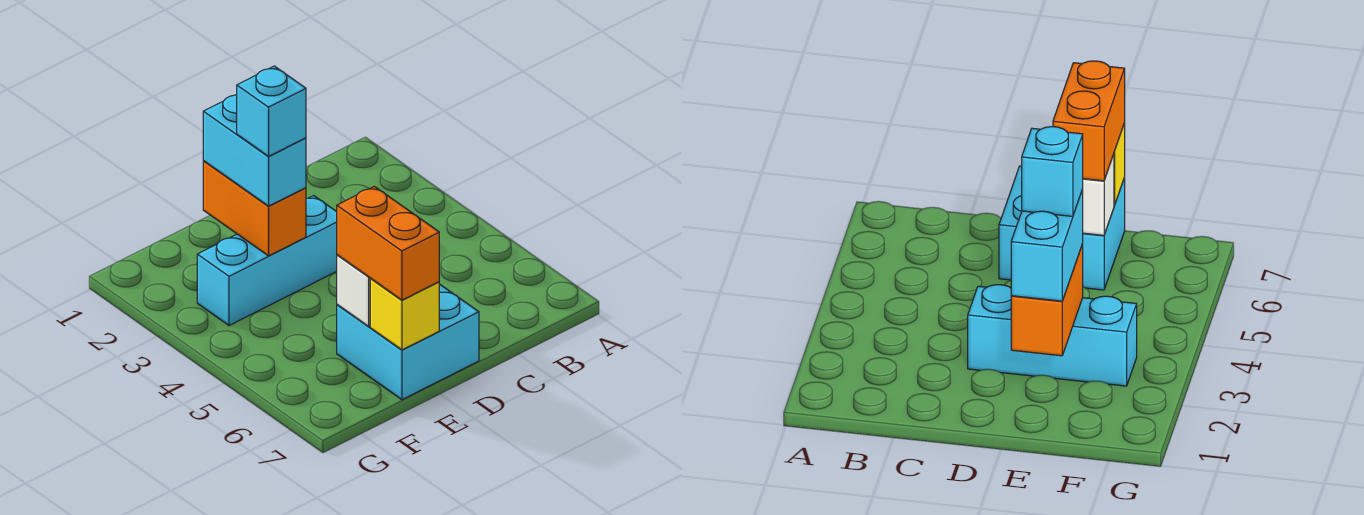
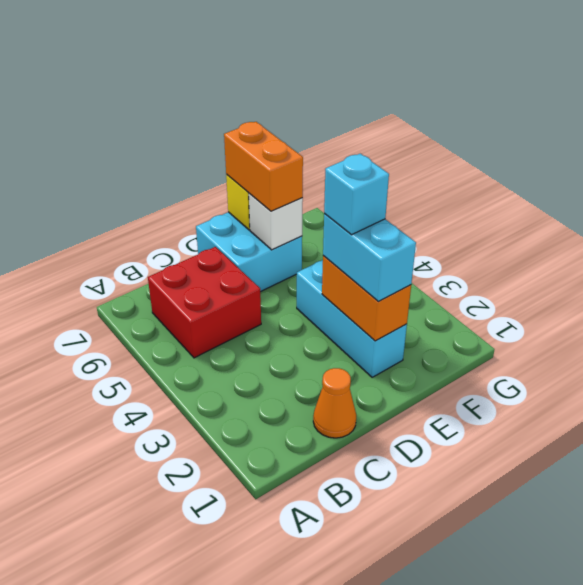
none -> red brick B5:C6 level 1
none -> orange cone C1 level 1
cyan brick D3:F3 level 1 -> cyan brick E2:E4 level 1

